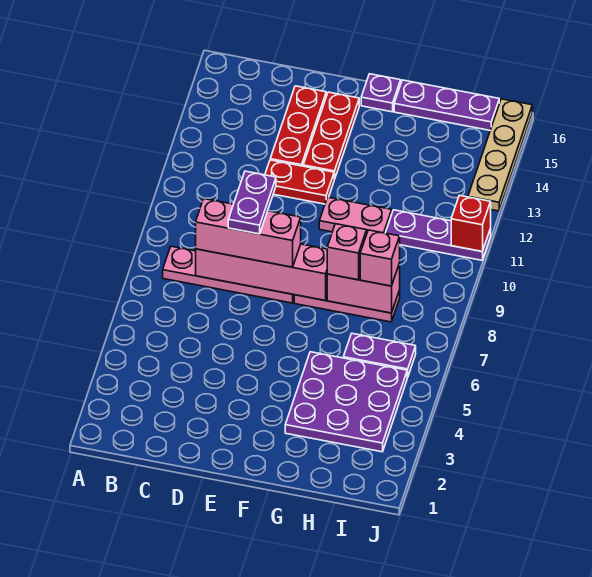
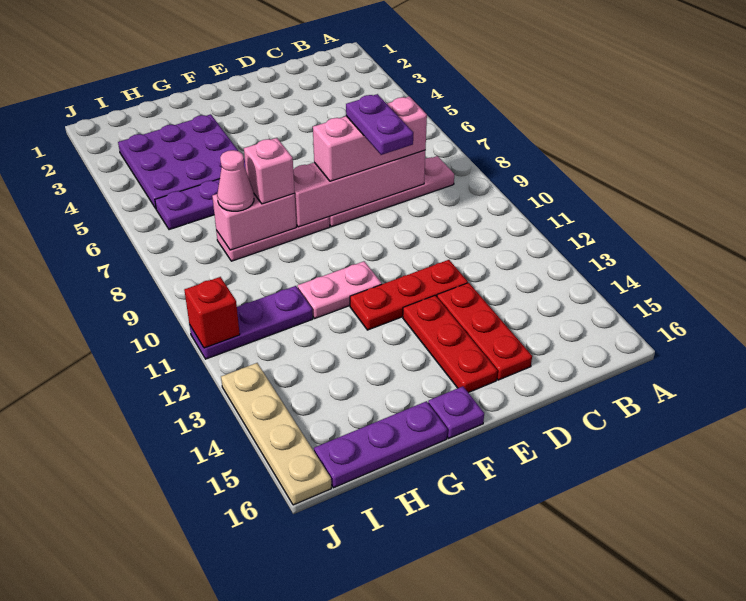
red plate D12:E12 level 1 -> red plate D12:F12 level 1
pink brick H8 level 3 -> pink cone H8 level 3

